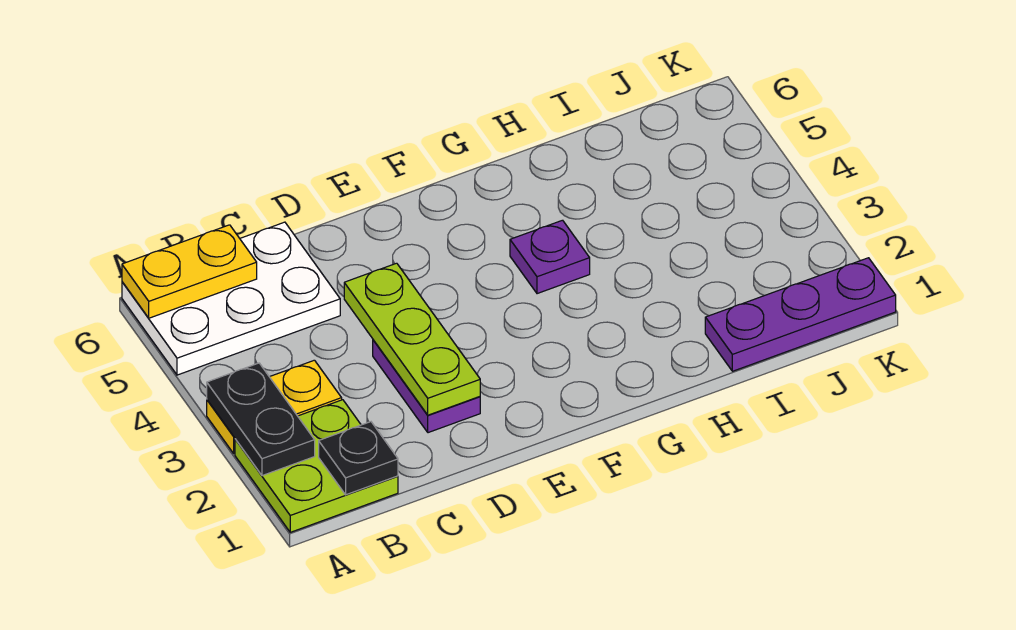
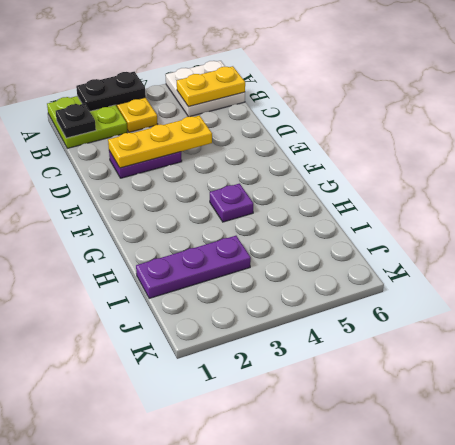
white plate A5:C6 level 1 -> white plate A5:B6 level 1
yellow plate A6:B6 level 2 -> yellow plate B5:B6 level 2
lime plate D2:D4 level 2 -> yellow plate D2:D4 level 2
purple plate I1:K1 level 1 -> purple plate I1:I3 level 1

